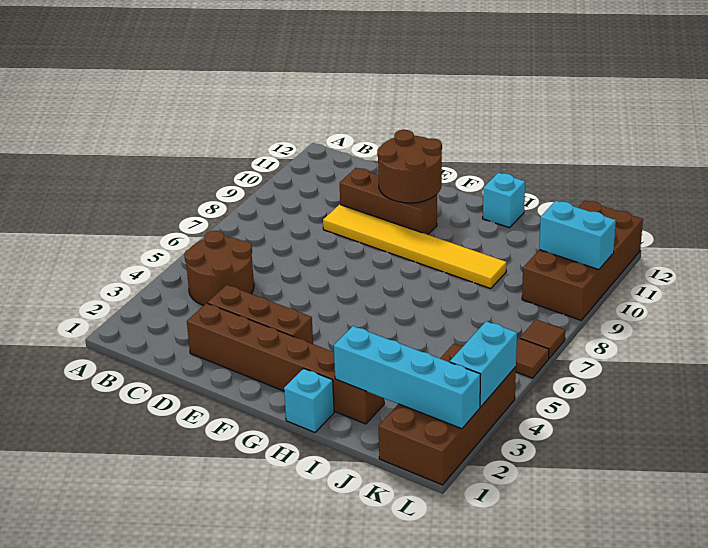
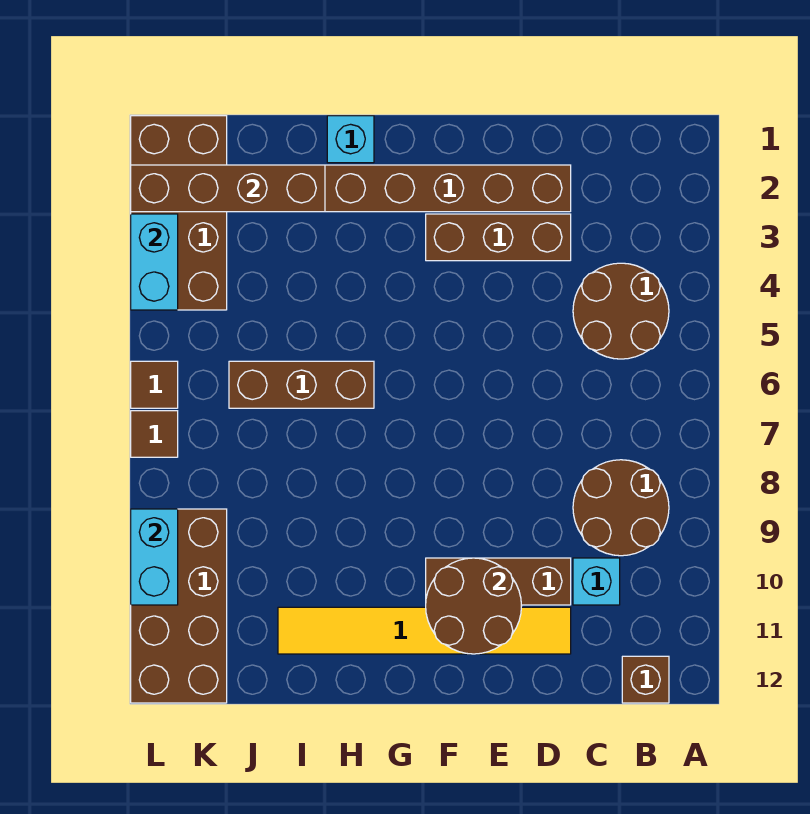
none -> brown round brick B8:C9 level 1
none -> brown brick B12 level 1
yellow tile D9:I9 level 1 -> yellow tile D11:I11 level 1
none -> brown brick H6:J6 level 1
cyan brick H12 level 1 -> cyan brick C10 level 1
cyan brick I2:L2 level 2 -> brown brick I2:L2 level 2
cyan brick K10:L10 level 2 -> cyan brick L9:L10 level 2

